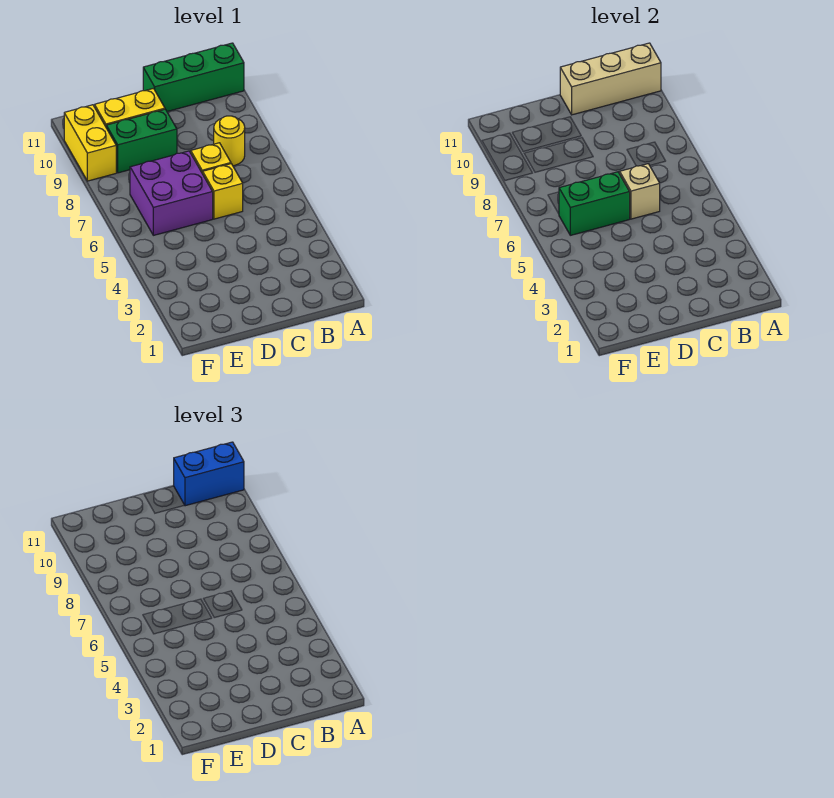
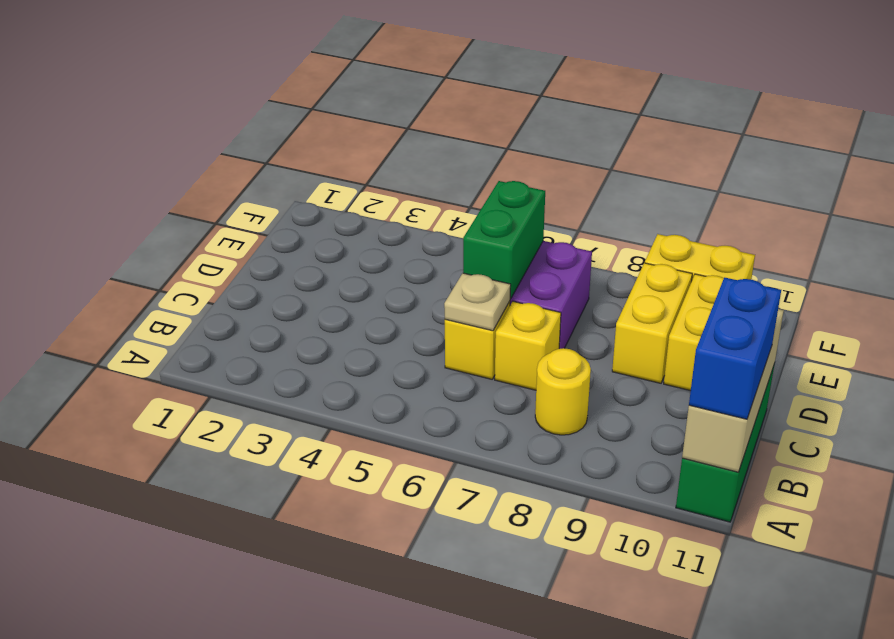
tan brick C6 level 2 -> tan plate C6 level 2
green brick D9:E9 level 1 -> yellow brick D9:E9 level 1

